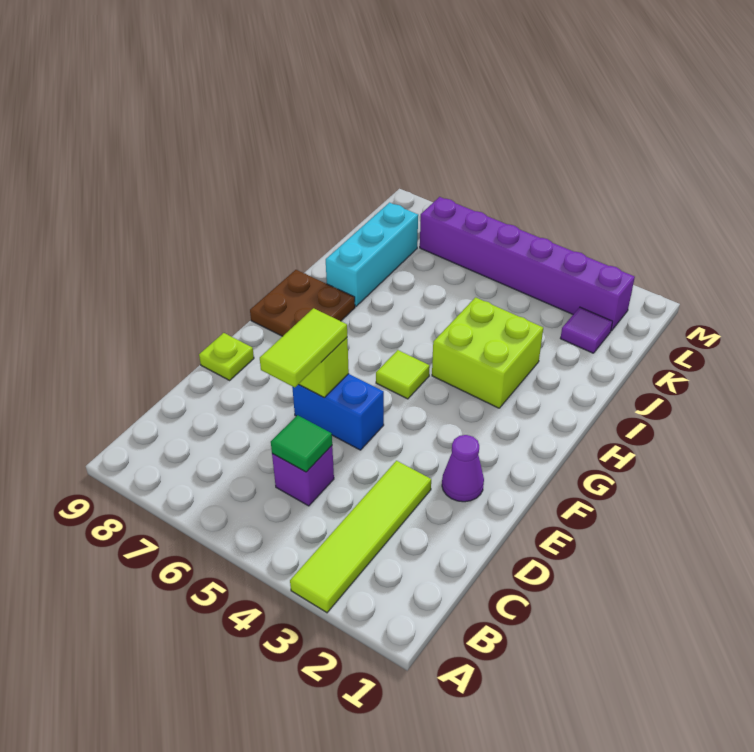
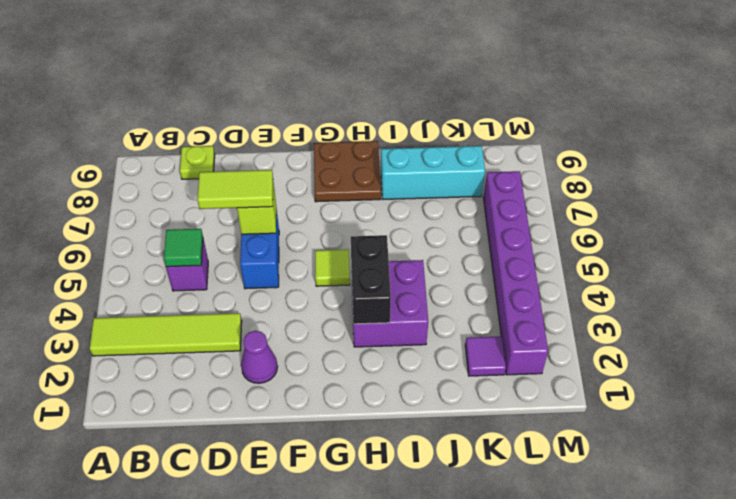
lime plate E9 level 1 -> lime plate C9 level 1
lime brick H3:I4 level 1 -> purple brick H3:I4 level 1
none -> black brick H3:H4 level 2

